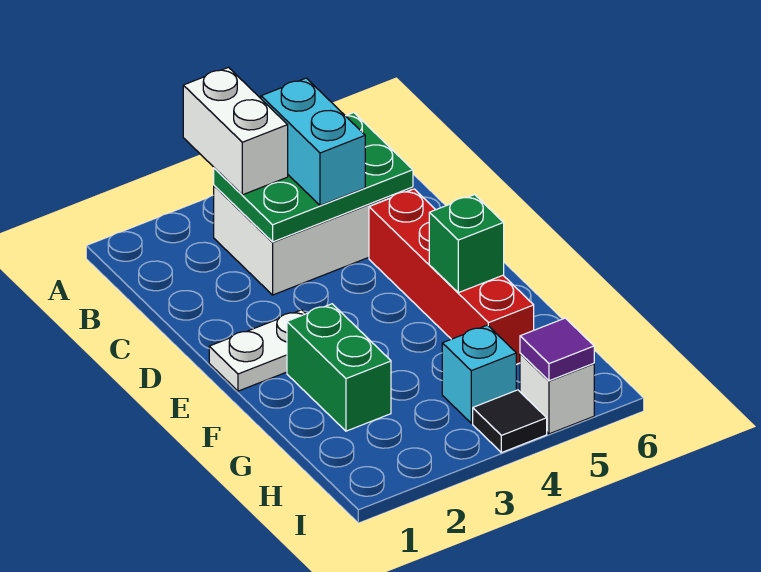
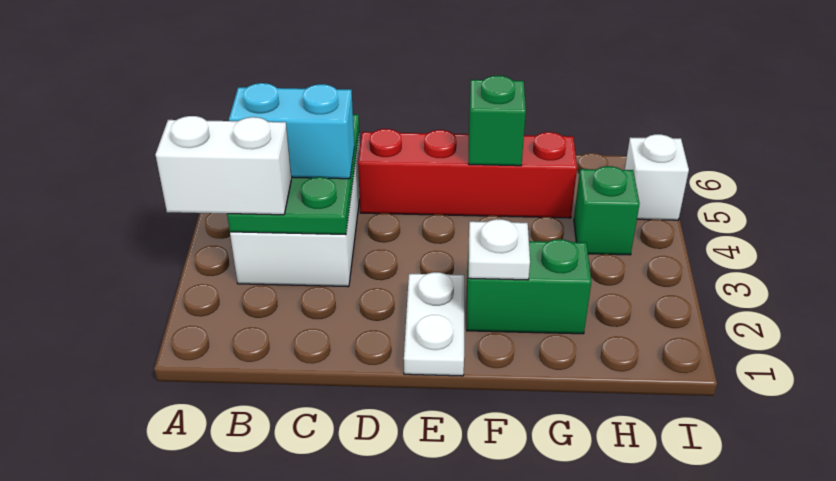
none -> white plate F2 level 2
cyan brick H4 level 1 -> green brick H4 level 1
black tile I4 level 1 -> none
purple tile I5 level 2 -> none

